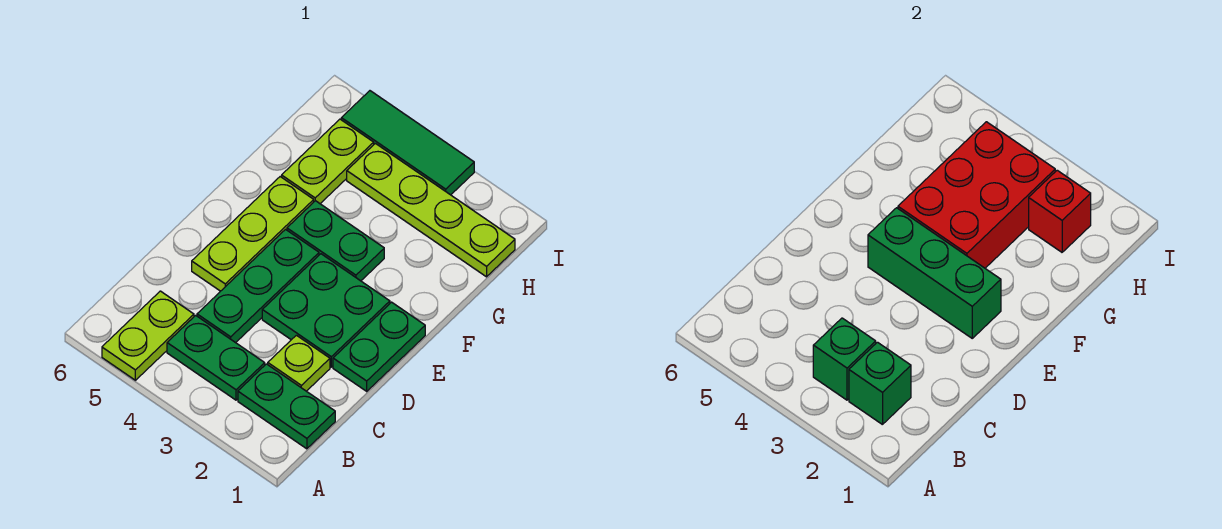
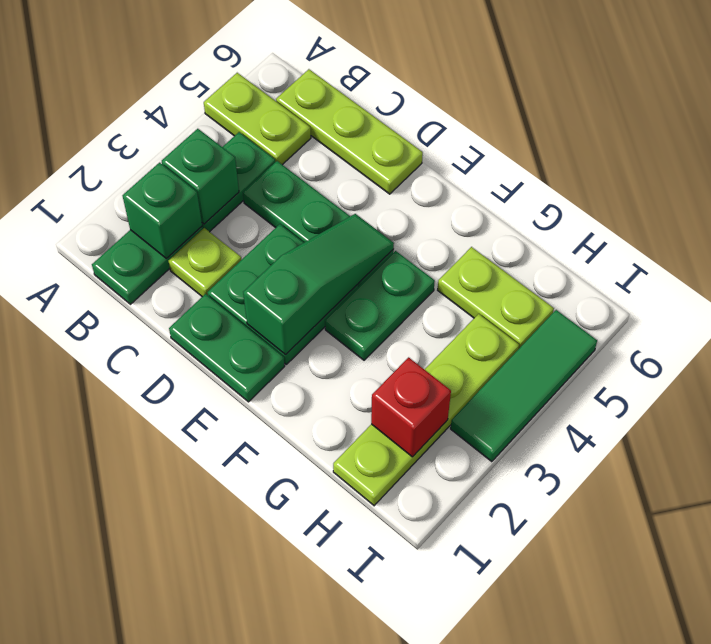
lime plate D5:F5 level 1 -> lime plate B6:D6 level 1
green brick E2:E4 level 2 -> green slope E2:E4 level 2 top 2
red brick F3:H4 level 2 -> none

